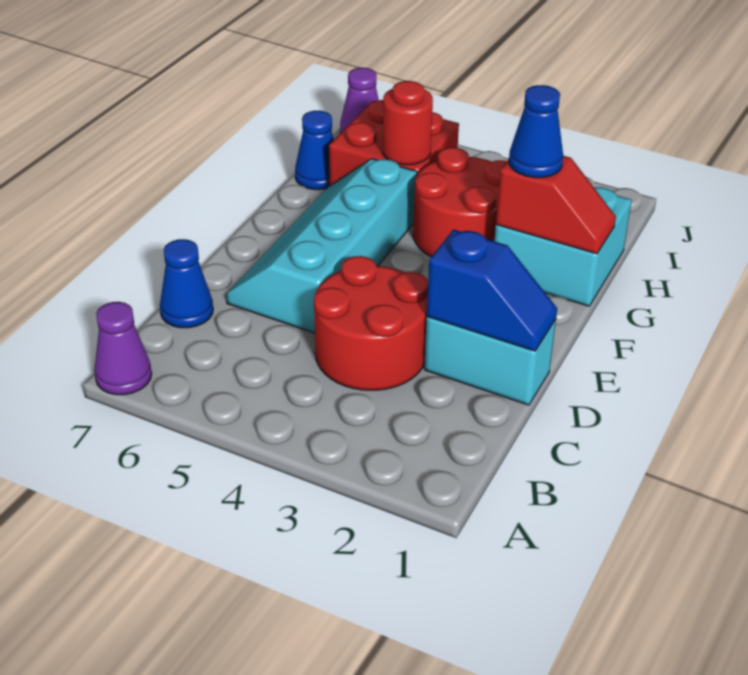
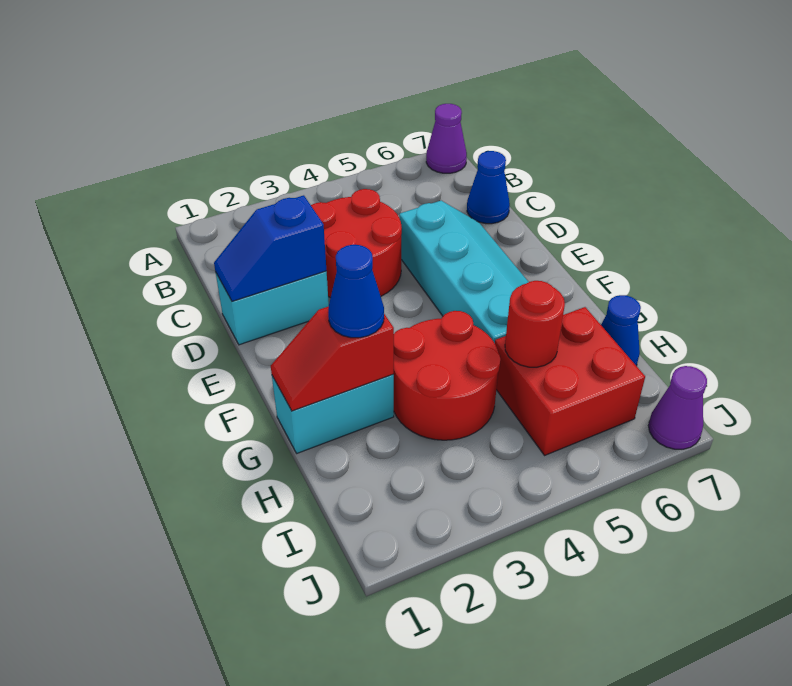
cyan brick G1:H2 level 1 -> cyan brick G1:G2 level 1

